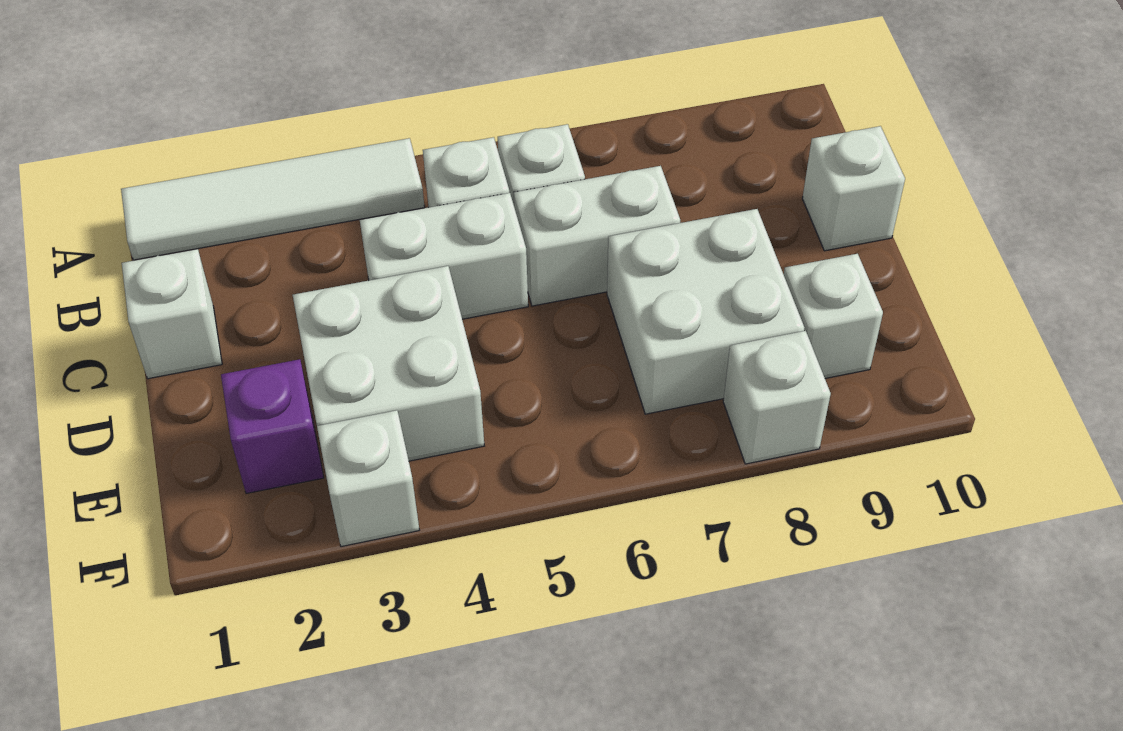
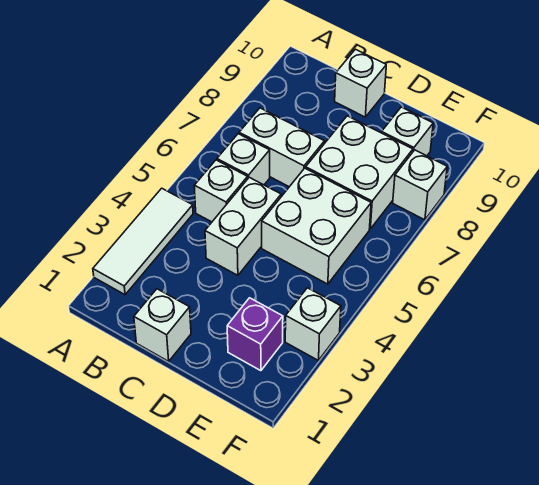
white tile A1:A4 level 1 -> white tile A2:A4 level 1
white brick C6:C7 level 1 -> white brick B7:C7 level 1
white brick D3:E4 level 1 -> white brick D5:E6 level 1

